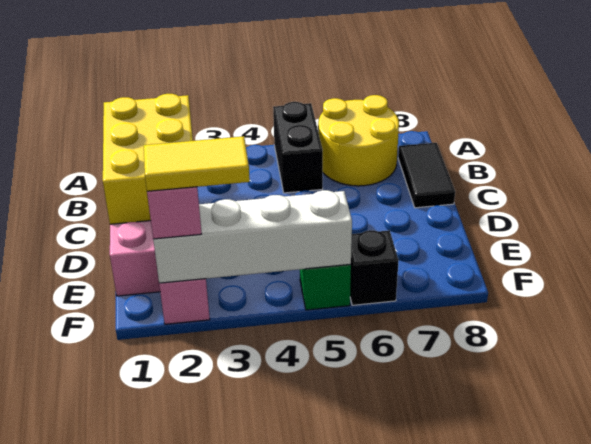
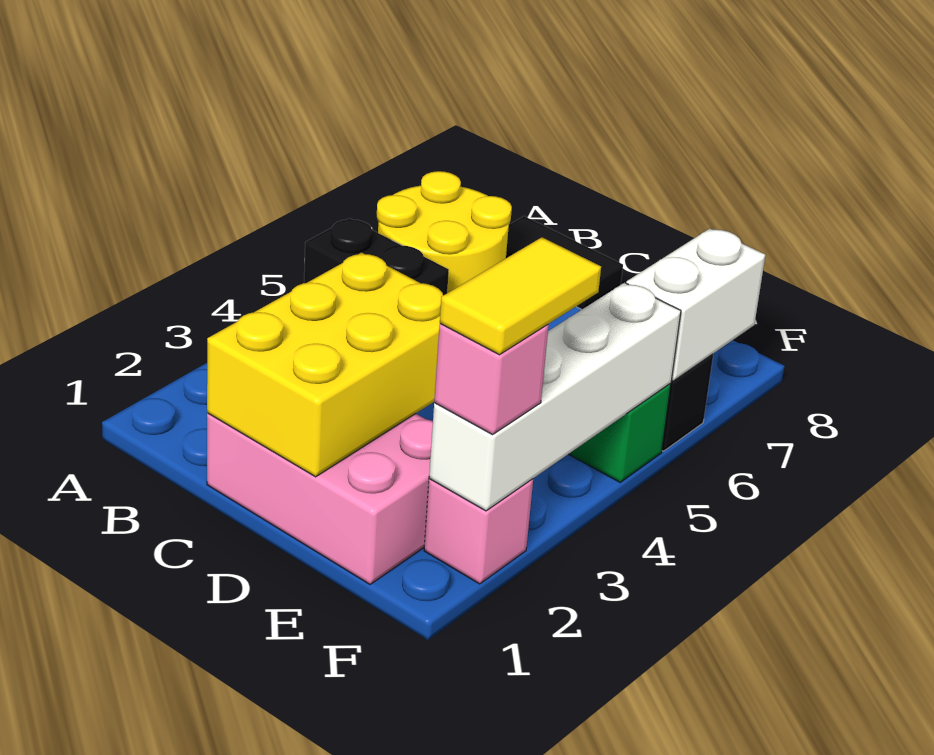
yellow brick B1:D2 level 2 -> yellow brick C1:D3 level 2
none -> white brick F6:F7 level 2

